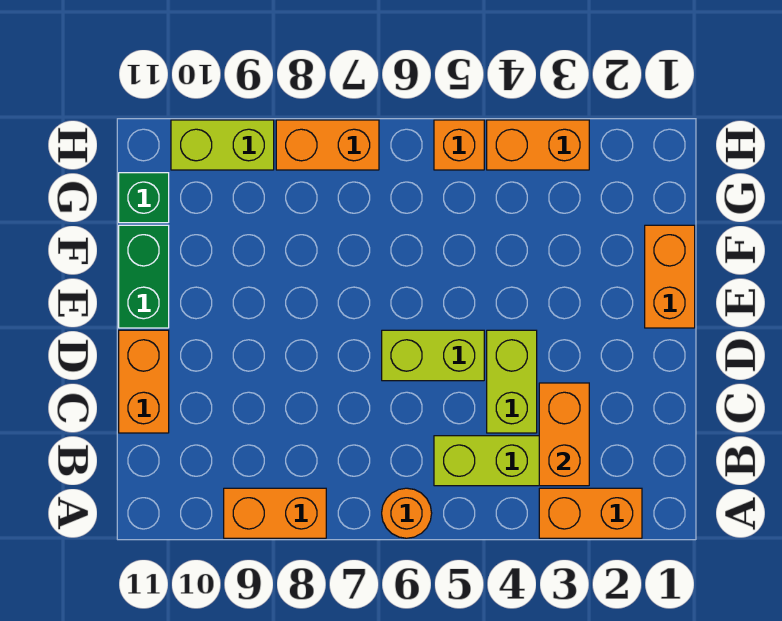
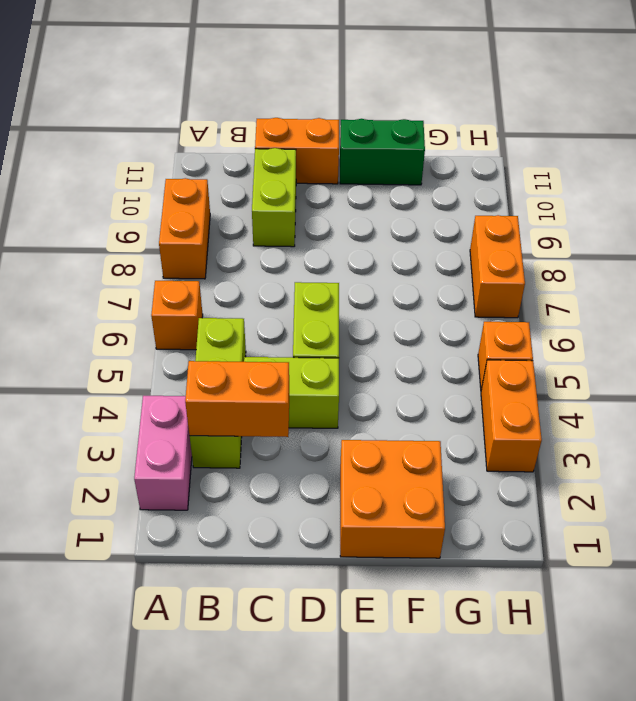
orange brick A2:A3 level 1 -> pink brick A2:A3 level 1
orange round brick A6 level 1 -> orange brick A6 level 1
orange brick E1:F1 level 1 -> orange brick E1:F2 level 1
green brick G11 level 1 -> none
lime brick H9:H10 level 1 -> lime brick C9:C10 level 1

